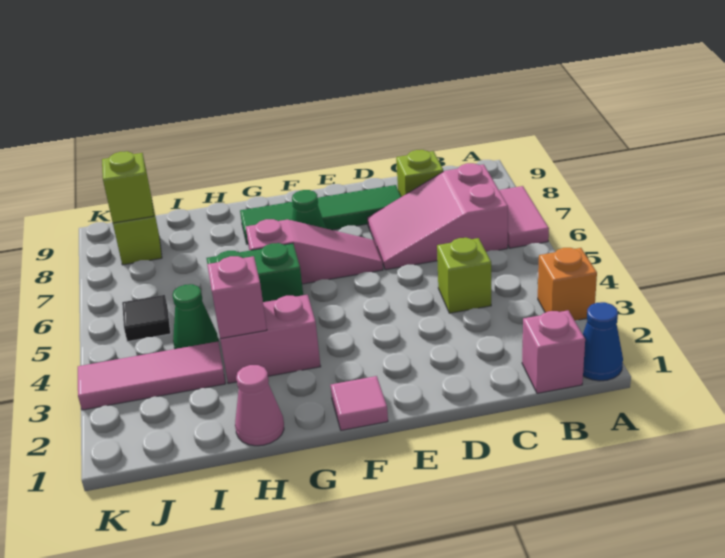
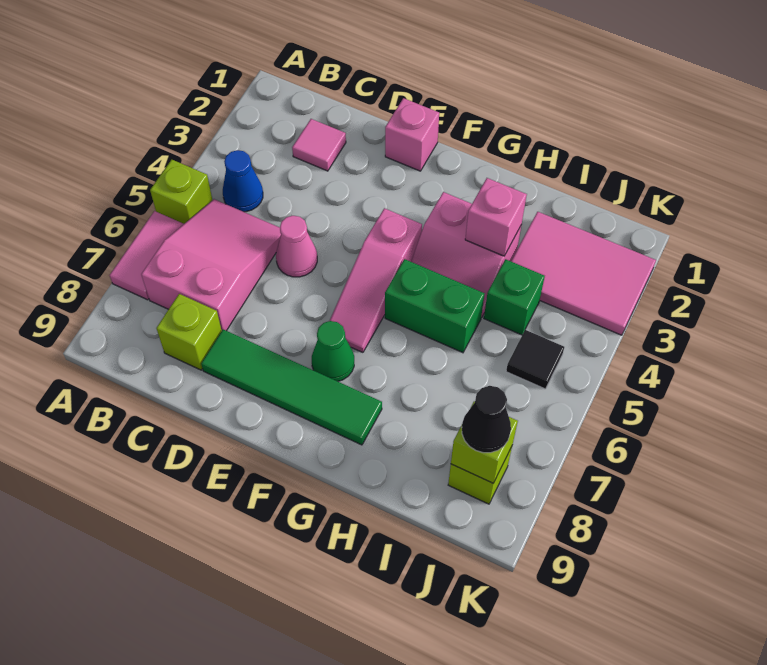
blue cone A1 level 1 -> blue cone B4 level 1
orange brick A3 level 1 -> none
pink brick B1 level 1 -> pink brick E1 level 1
pink slope B6:D7 level 1 top B -> pink slope B5:C7 level 1 top 7
lime brick C4 level 1 -> lime brick A5 level 1
pink slope E6:G6 level 1 top G -> pink slope F4:F6 level 1 top 4
pink tile F1 level 1 -> pink tile C2 level 1
pink cone H1 level 1 -> pink cone D5 level 1
pink tile I3:K3 level 1 -> pink tile I2:K3 level 1
green cone I4 level 1 -> green brick I4 level 1
none -> black cone J8 level 3

